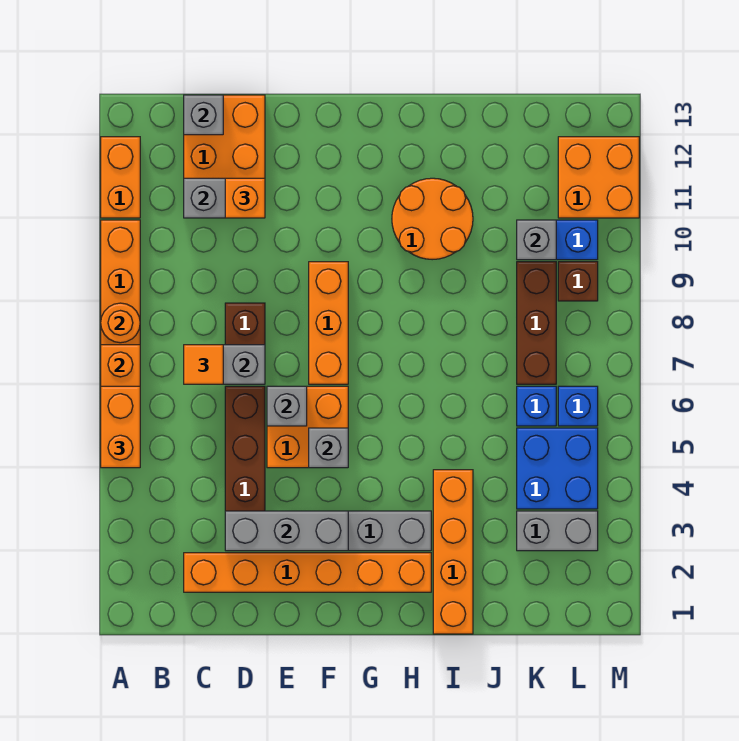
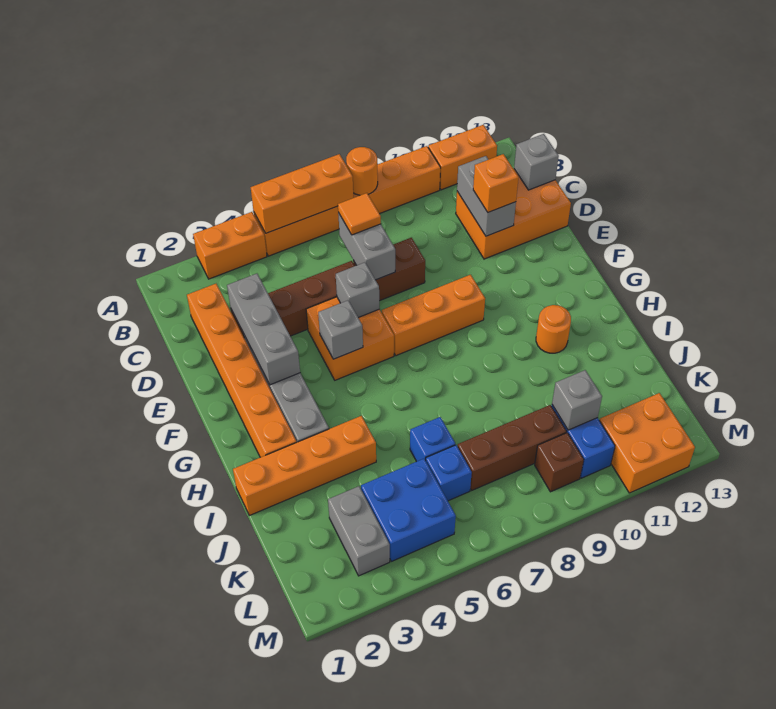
orange brick A5:A6 level 3 -> orange brick A3:A4 level 1
orange round brick H10:I11 level 1 -> orange round brick H11 level 1
blue brick L6 level 1 -> blue brick J6 level 1

